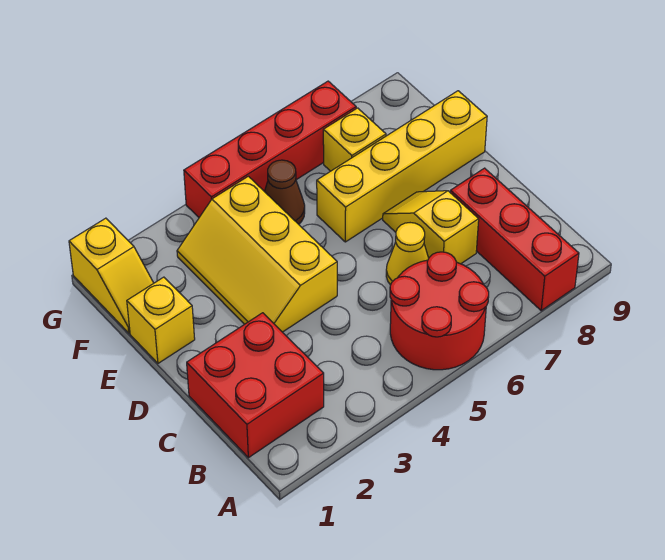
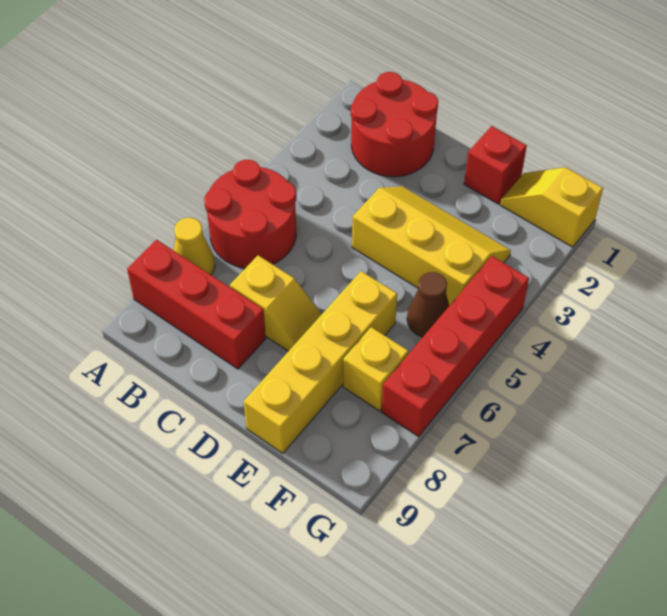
red brick B1:C2 level 1 -> red round brick B1:C2 level 1
yellow cone C6 level 1 -> yellow cone A7 level 1
yellow brick E1 level 1 -> red brick E1 level 1

